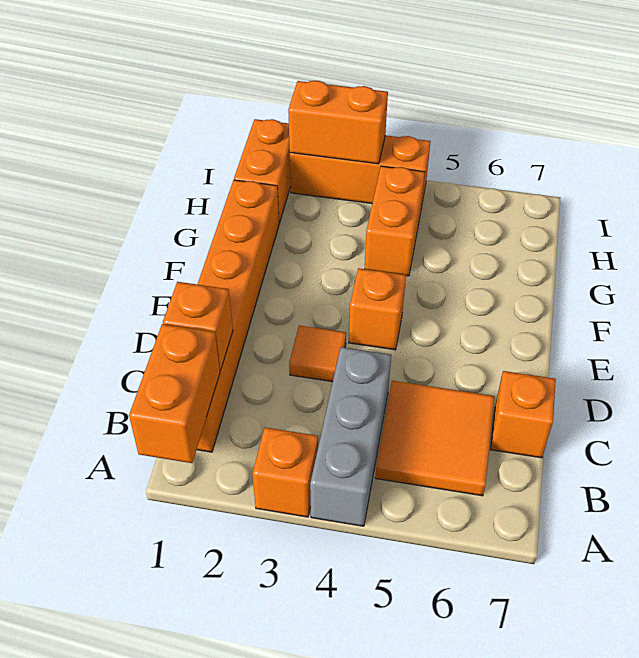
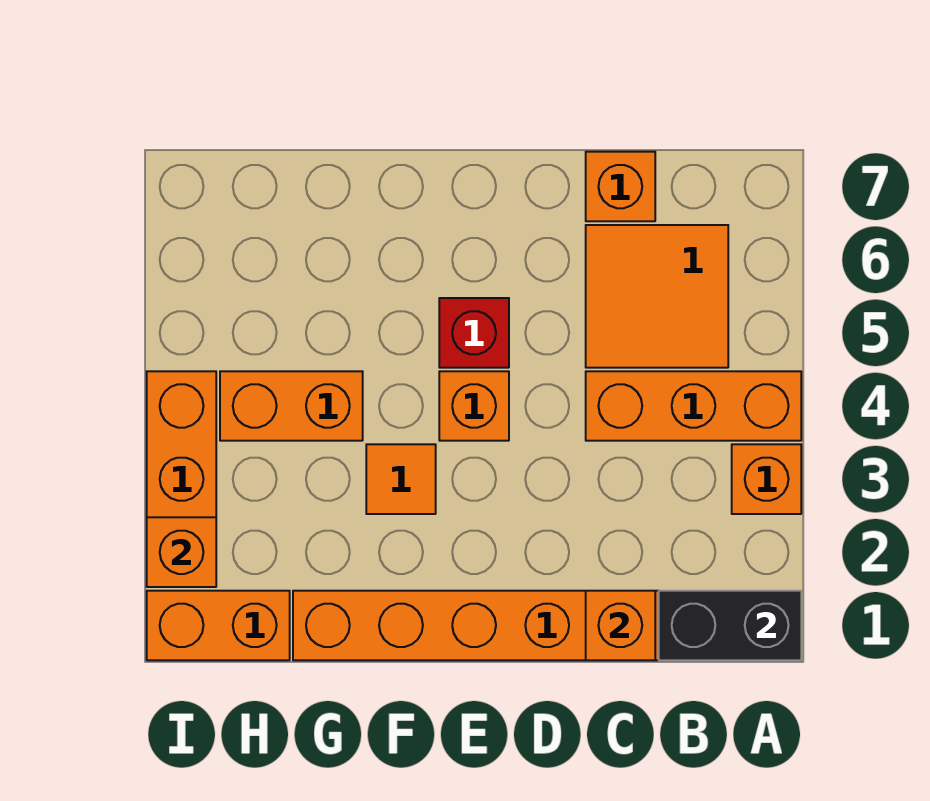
orange brick A1:B1 level 2 -> black brick A1:B1 level 2
grey brick A4:C4 level 1 -> orange brick A4:C4 level 1
orange tile D3 level 1 -> orange tile F3 level 1
none -> red brick E5 level 1
orange brick I2:I3 level 2 -> orange brick I2 level 2

